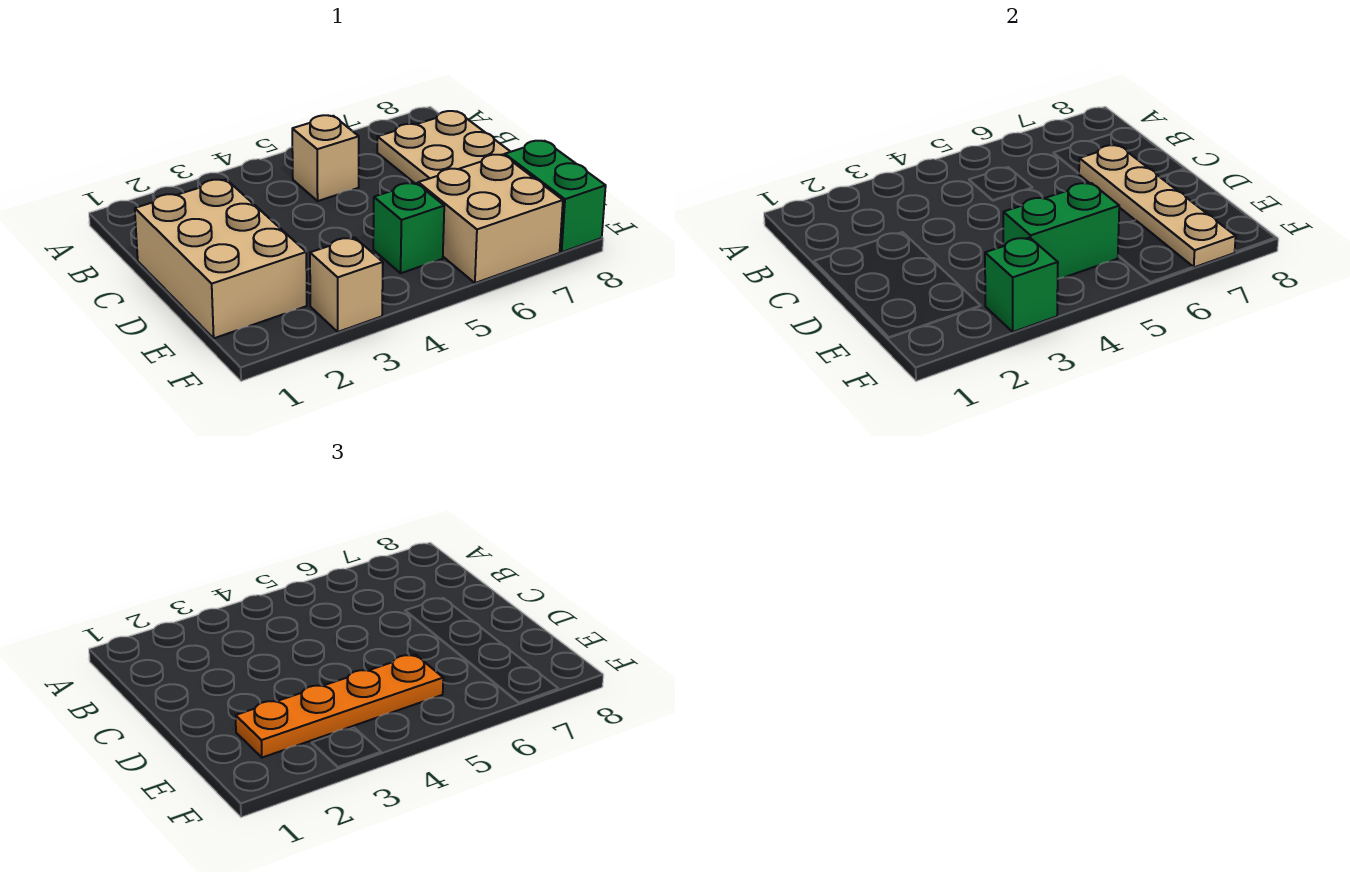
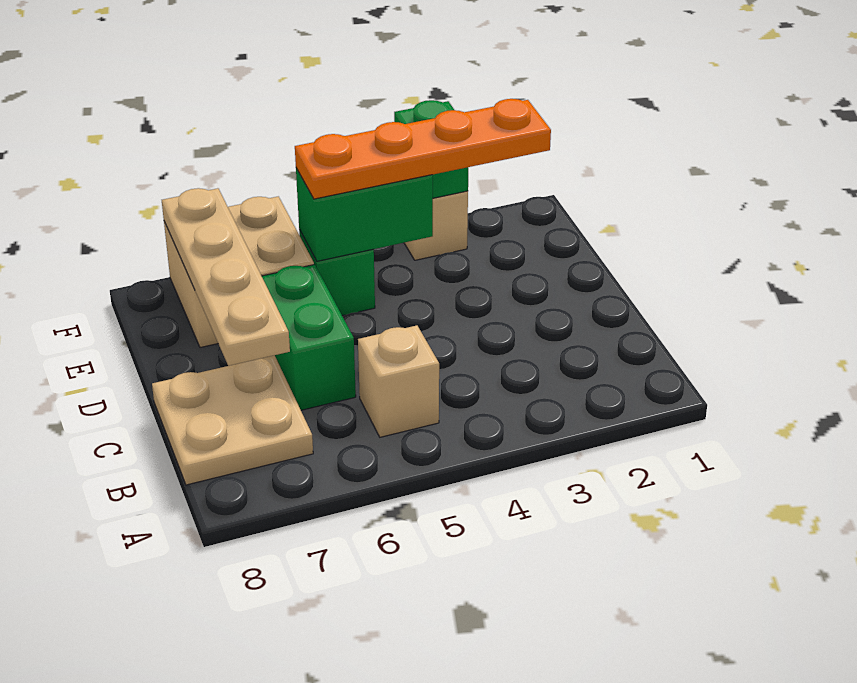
tan brick C1:E2 level 1 -> none
green brick E8:F8 level 1 -> green brick C6:D6 level 1

